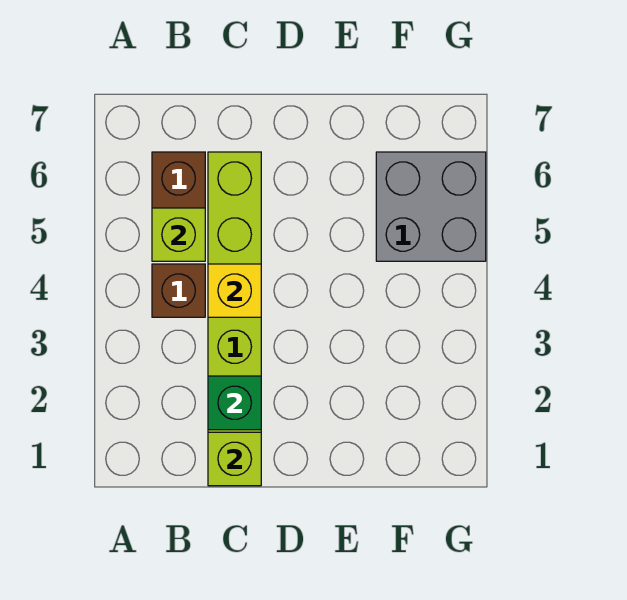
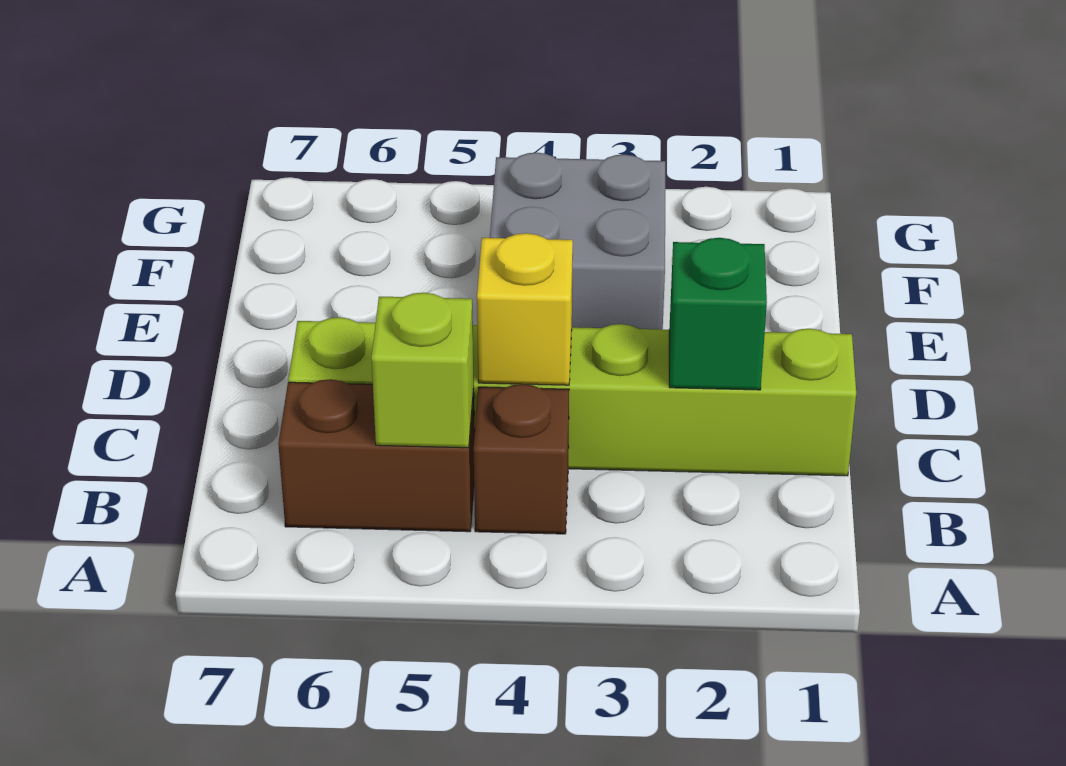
lime brick C1 level 2 -> none
grey brick F5:G6 level 1 -> grey brick E3:F4 level 1

